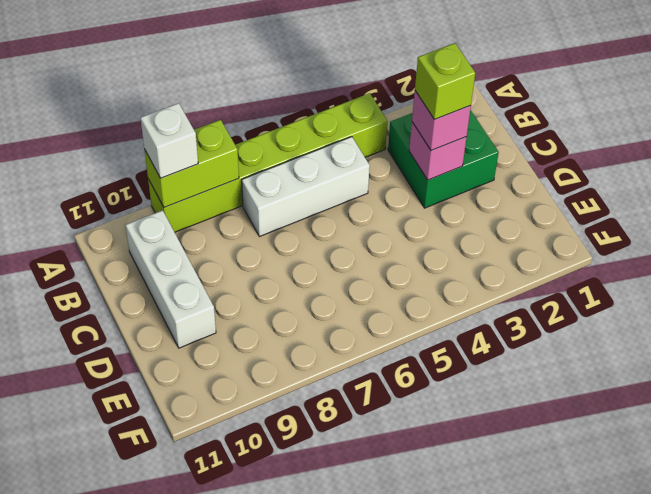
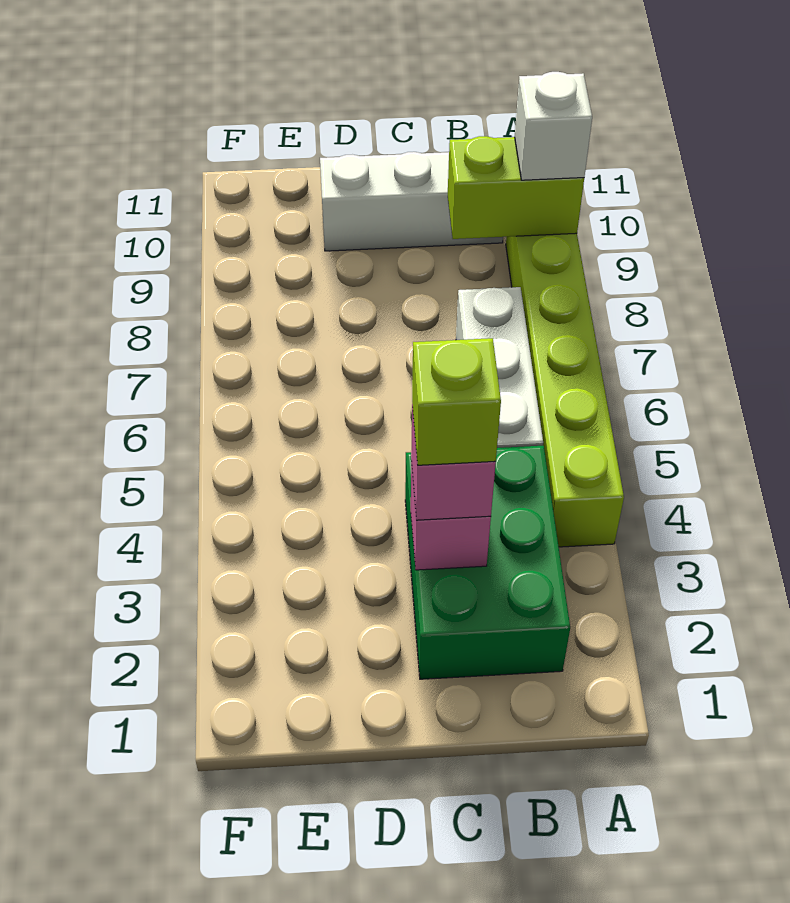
lime brick A8:A9 level 2 -> lime brick A9:B9 level 2
green brick B2:C3 level 1 -> green brick B2:C4 level 1

